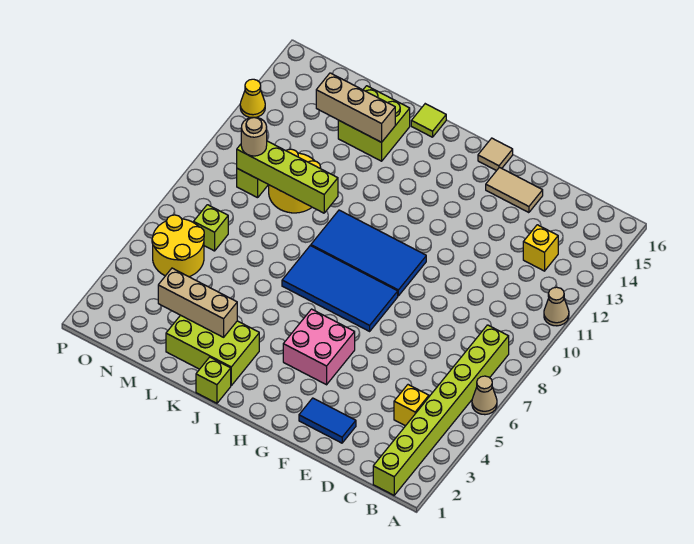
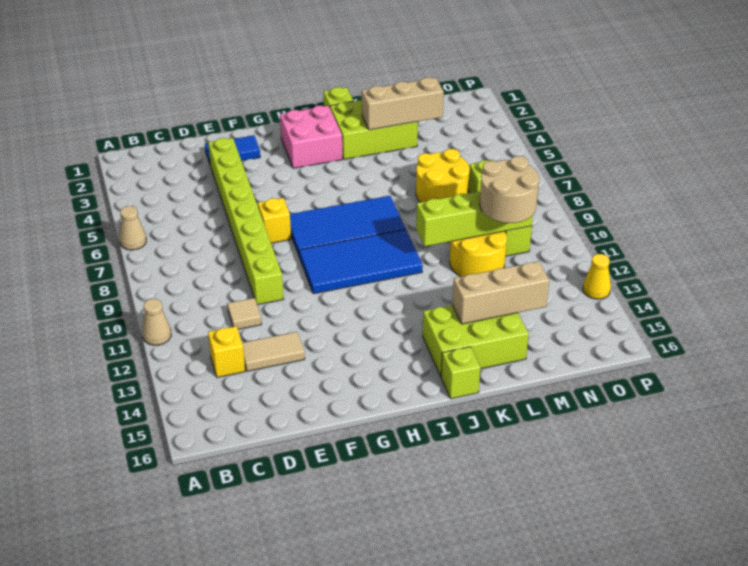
lime brick B1:B8 level 1 -> lime brick E3:E10 level 1
yellow brick C4 level 1 -> yellow brick F7 level 1
tan tile E15:F15 level 1 -> tan tile D13:E13 level 1
pink brick G4:H5 level 1 -> pink brick H2:I3 level 1
tan tile G16 level 1 -> tan tile D11 level 1
lime tile J16 level 1 -> lime brick J16 level 1
lime brick K14:L15 level 1 -> lime brick J14:L15 level 1
yellow round brick N5:O6 level 1 -> yellow round brick L6:M7 level 1
tan round brick N10 level 3 -> tan round brick M10:N11 level 3

